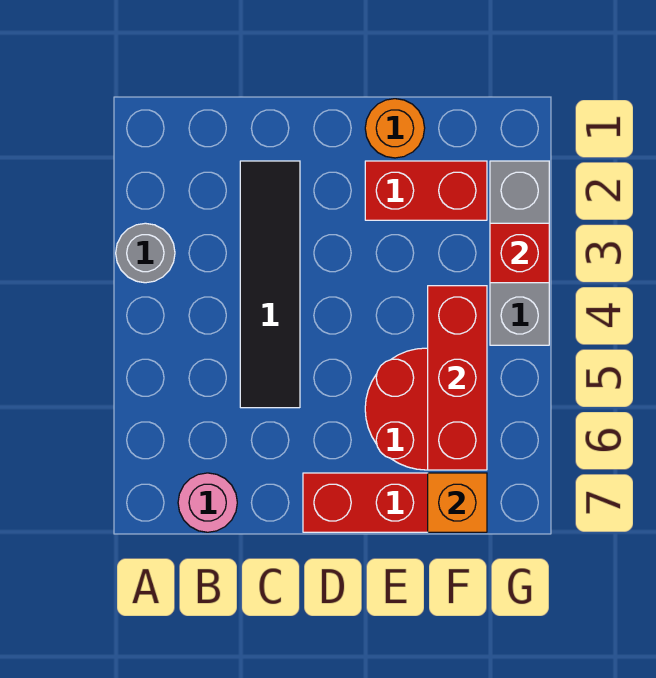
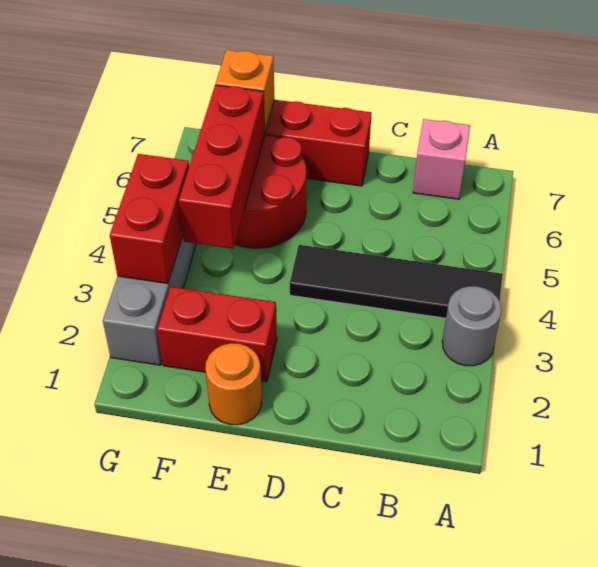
pink round brick B7 level 1 -> pink brick B7 level 1
black tile C2:C5 level 1 -> black tile A4:D4 level 1
red brick G3 level 2 -> red brick G3:G4 level 2

